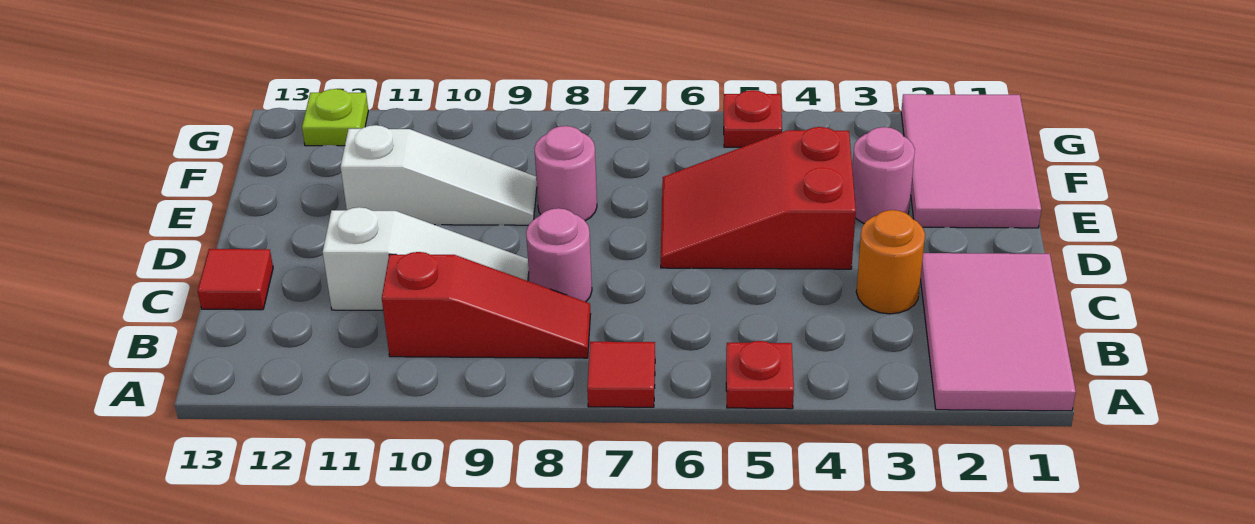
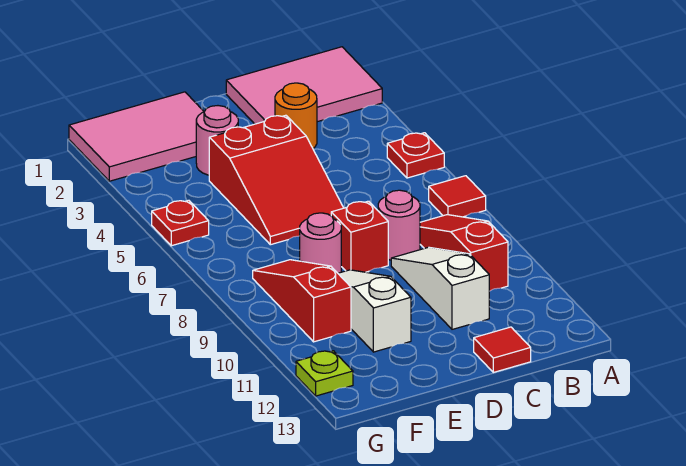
none -> red brick D8 level 1
none -> red slope F8:F10 level 1 top 10

